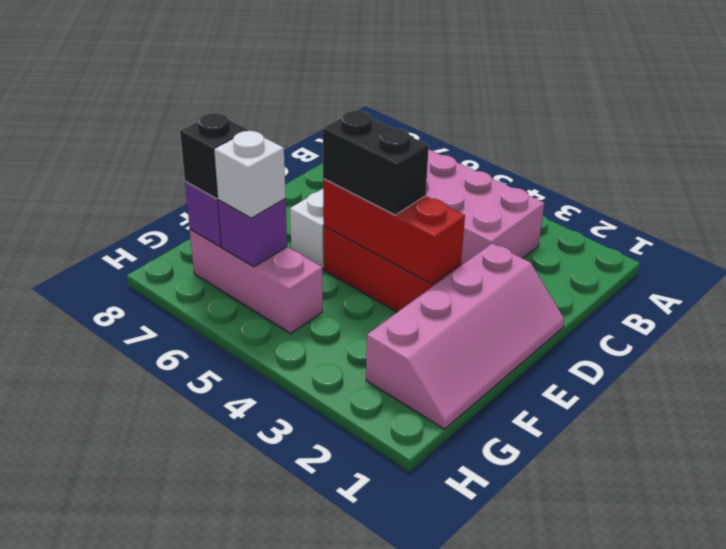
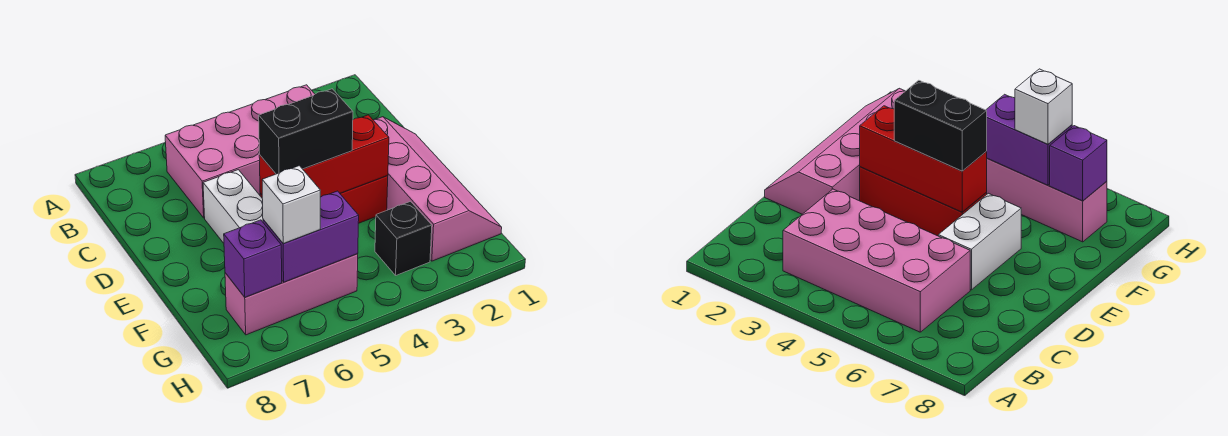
purple brick G6 level 2 -> purple brick G5:G6 level 2
black brick G7 level 3 -> black brick G3 level 1

